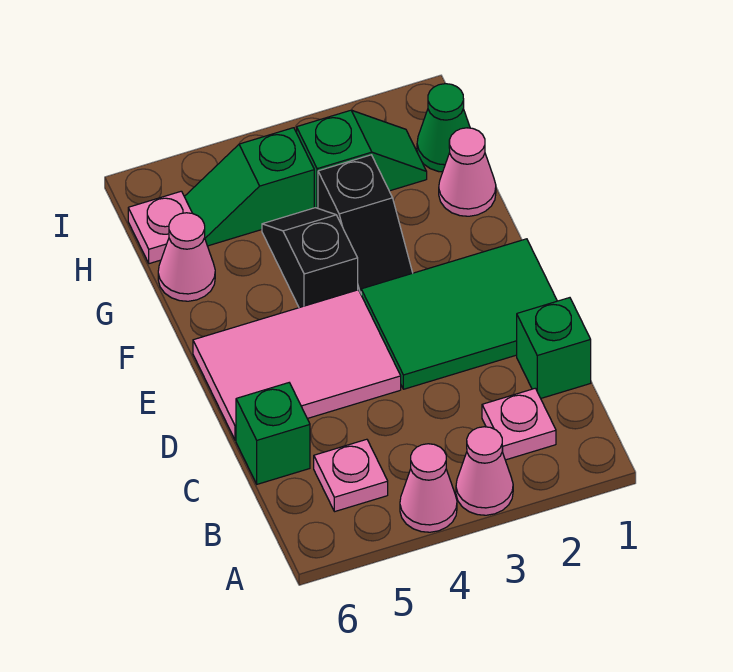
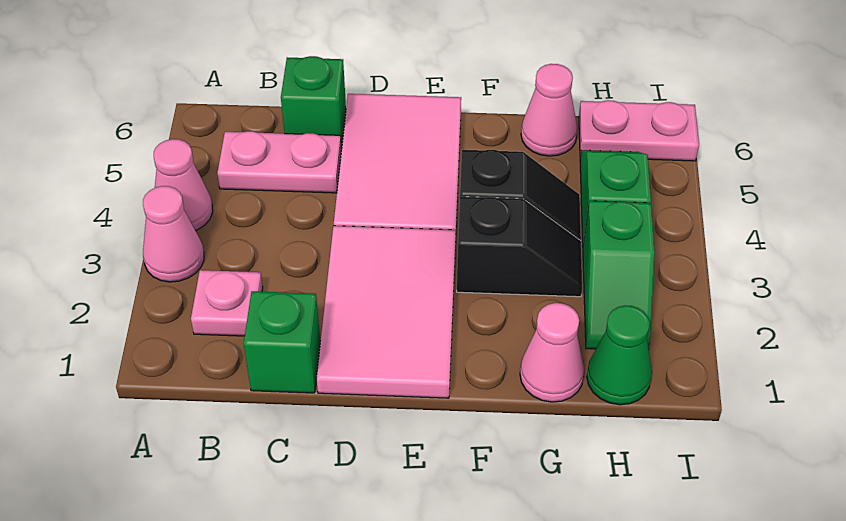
pink plate B5 level 1 -> pink plate B5:C5 level 1
green tile D1:E3 level 1 -> pink tile D1:E3 level 1
black slope F3:G3 level 1 top G -> black slope F3:G3 level 1 top F
pink plate H6 level 1 -> pink plate H6:I6 level 1

